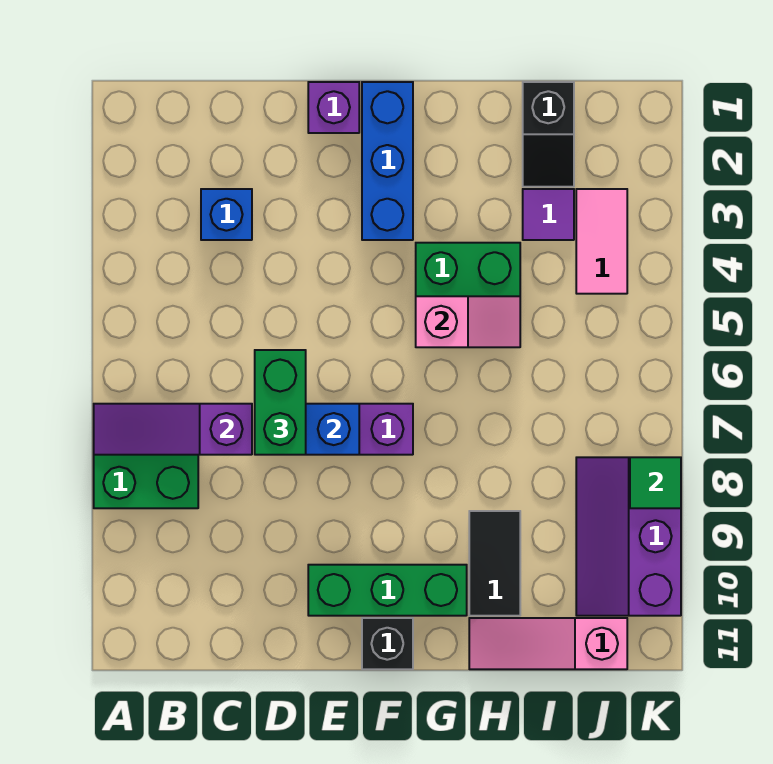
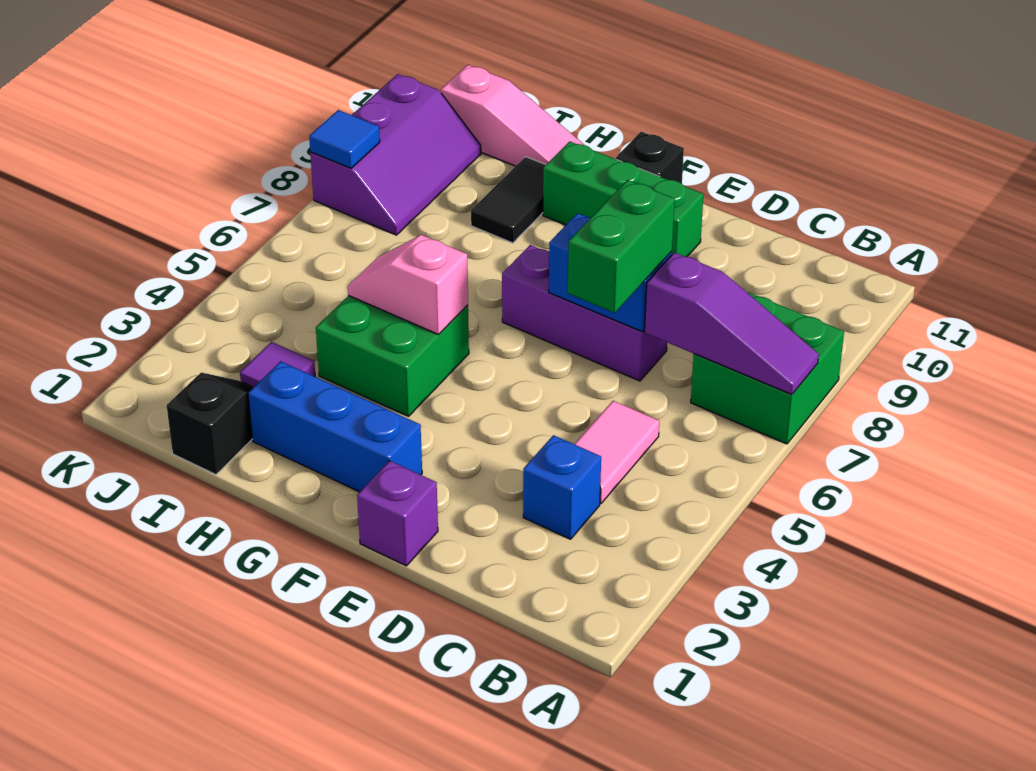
blue brick F1:F3 level 1 -> blue brick F2:H2 level 1
pink tile J3:J4 level 1 -> pink tile C4:C5 level 1
green tile K8 level 2 -> blue tile K8 level 2

